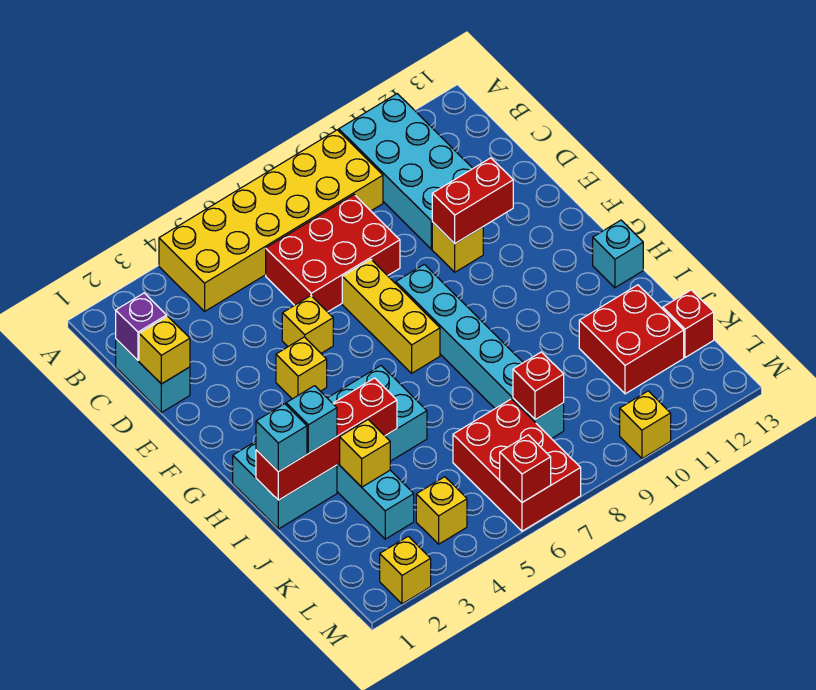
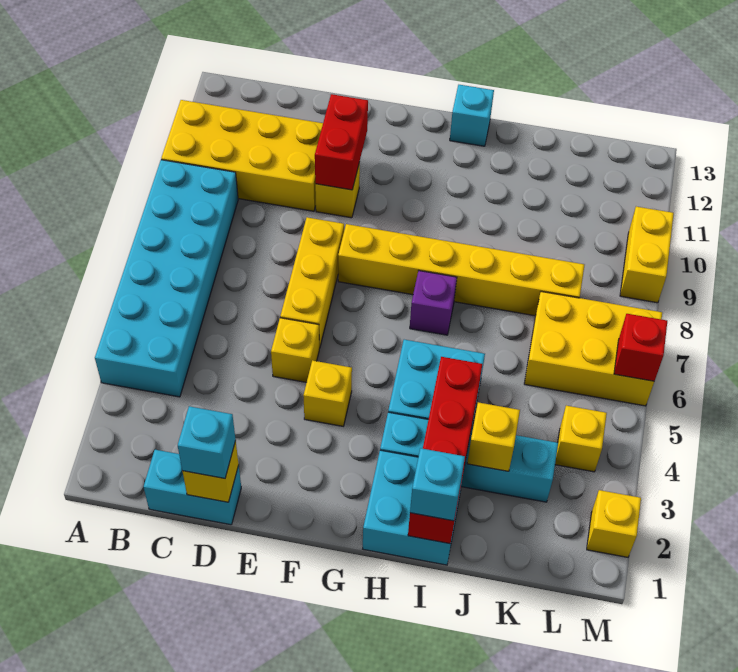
yellow brick A4:B9 level 1 -> cyan brick A4:B9 level 1
cyan brick A10:D11 level 1 -> yellow brick A10:D11 level 1
purple brick C1 level 2 -> purple brick H7 level 1
red brick C6:D8 level 1 -> none
yellow brick E7:G7 level 1 -> yellow brick E6:E8 level 1
cyan brick F8:K8 level 1 -> yellow brick F8:K8 level 1
cyan brick I2 level 3 -> cyan brick D1 level 3
red brick J11:K12 level 1 -> none
red brick K6:M7 level 1 -> yellow brick K6:M7 level 1
red brick K8 level 2 -> none
red brick K13 level 1 -> none
yellow brick M10 level 1 -> yellow brick M9:M10 level 1

